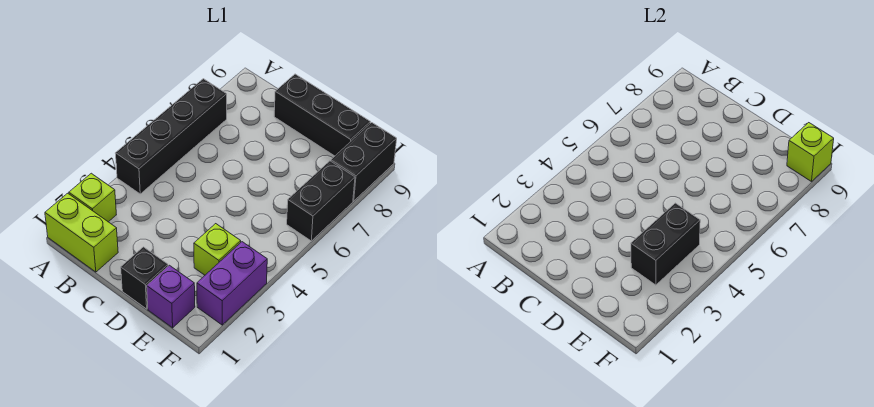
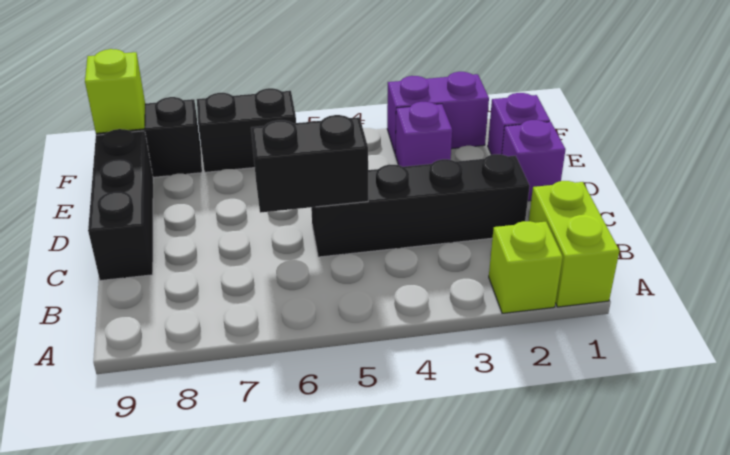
black brick A4:A7 level 1 -> black brick C2:C5 level 1
black brick D1 level 1 -> purple brick D1 level 1
lime brick E3 level 1 -> purple brick E3 level 1
black brick E3:E4 level 2 -> black brick C5:C6 level 2

